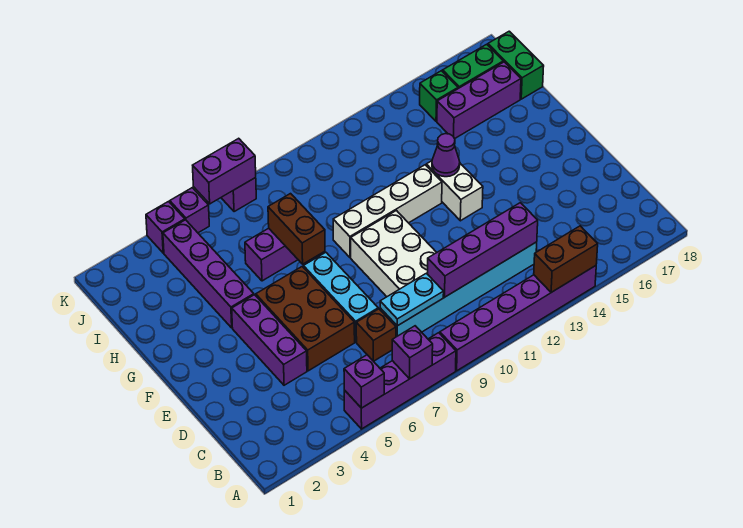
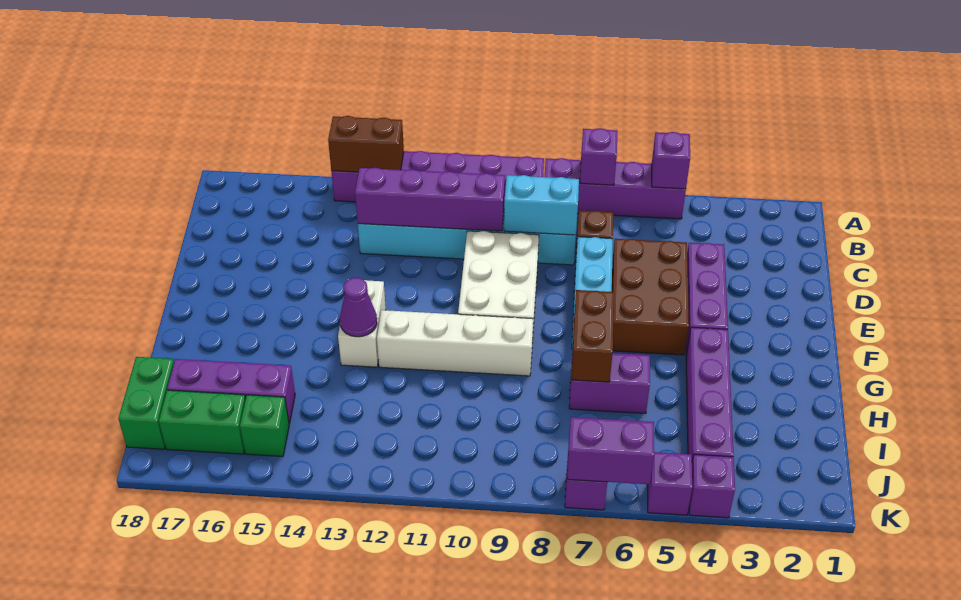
cyan plate C8:C9 level 2 -> cyan brick C8:C9 level 2

